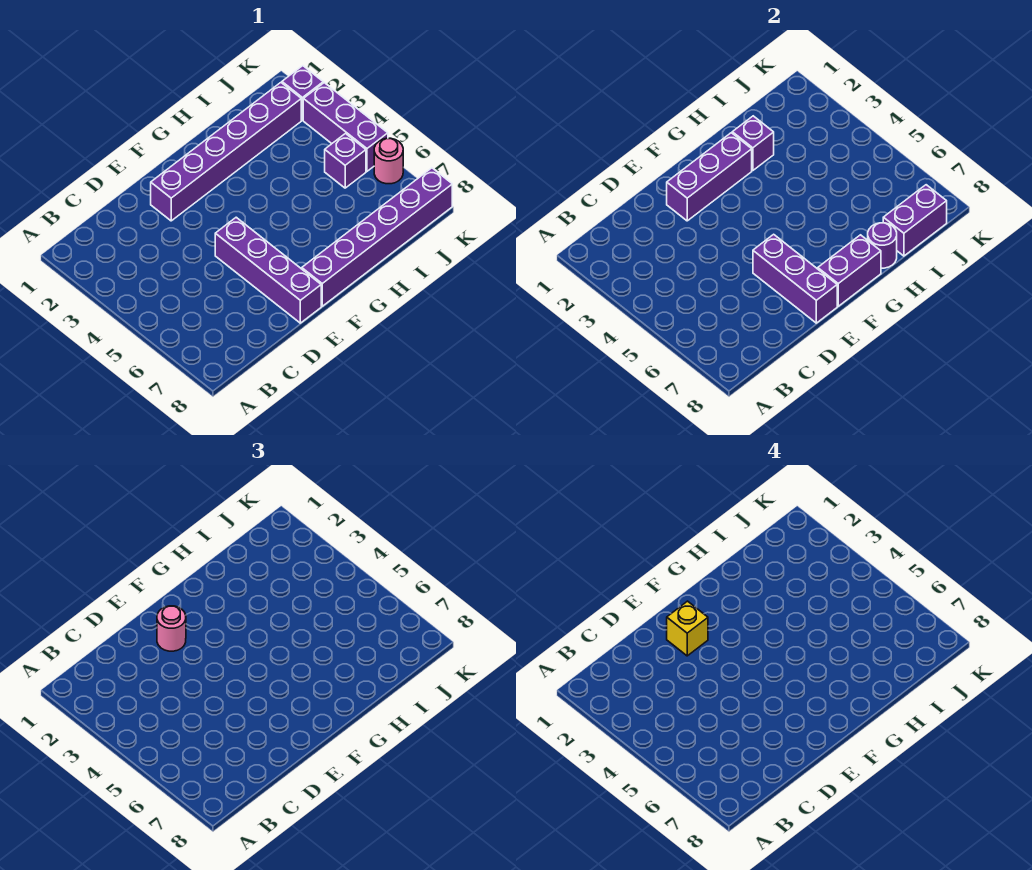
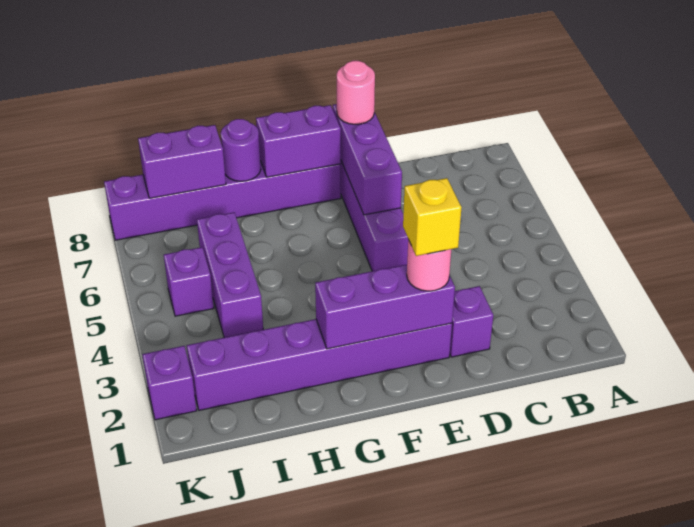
purple brick H2 level 2 -> purple brick D2 level 1
purple brick K3:K5 level 1 -> purple brick I4:I6 level 1
pink round brick K6 level 1 -> pink round brick E8 level 3

